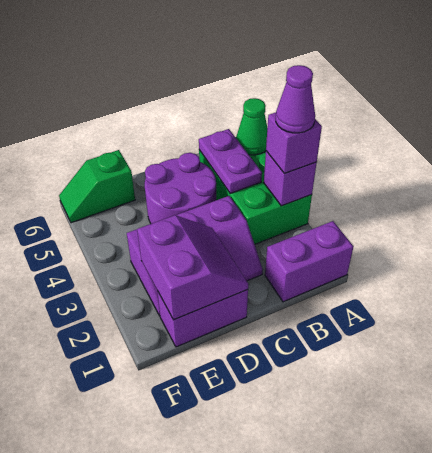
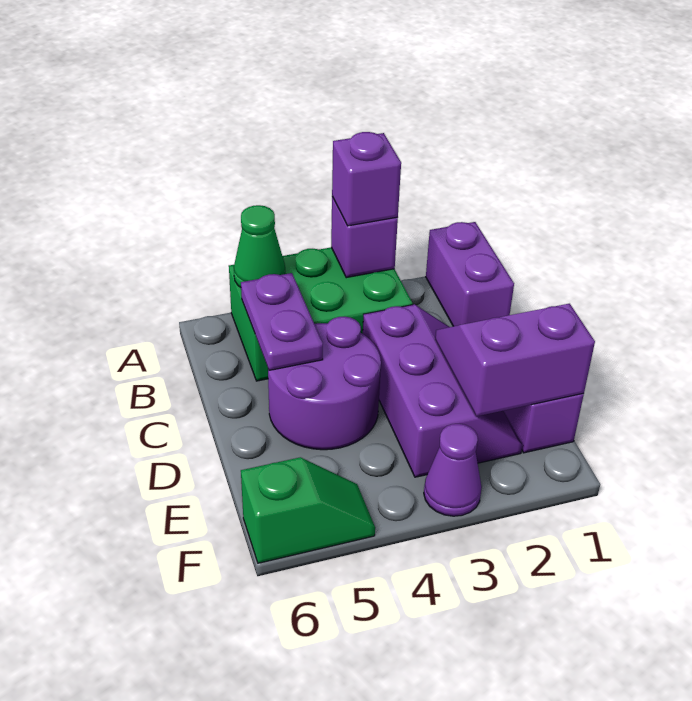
purple cone A3 level 4 -> purple cone F3 level 1
purple plate B4:B5 level 2 -> purple plate B5:C5 level 2
green slope E6:F6 level 1 top E -> green slope F5:F6 level 1 top 6

